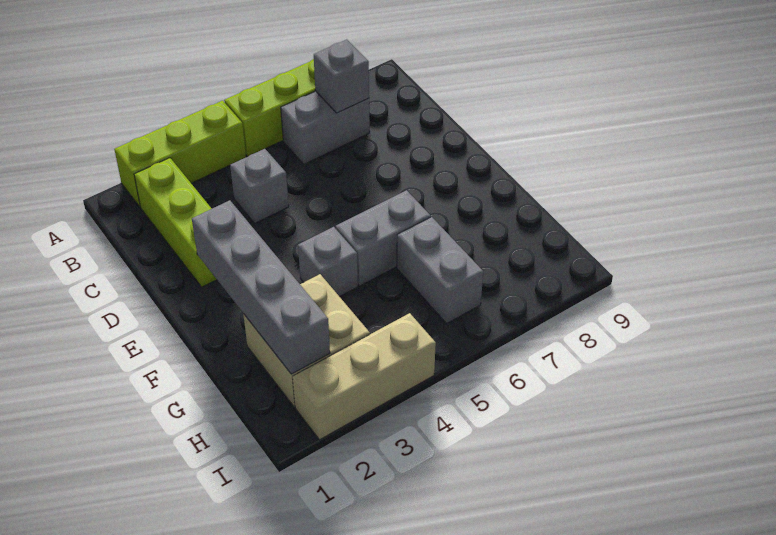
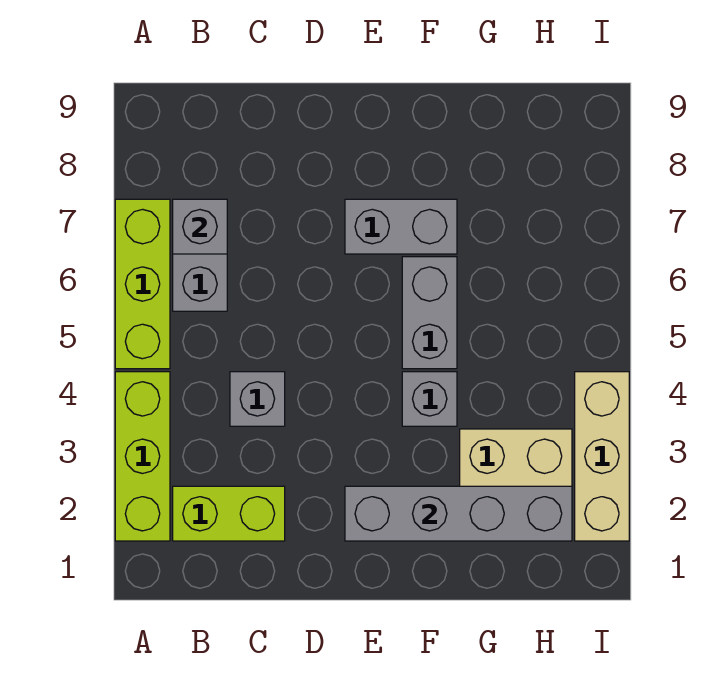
lime brick B2:D2 level 1 -> lime brick B2:C2 level 1
grey brick G6:H6 level 1 -> grey brick E7:F7 level 1

